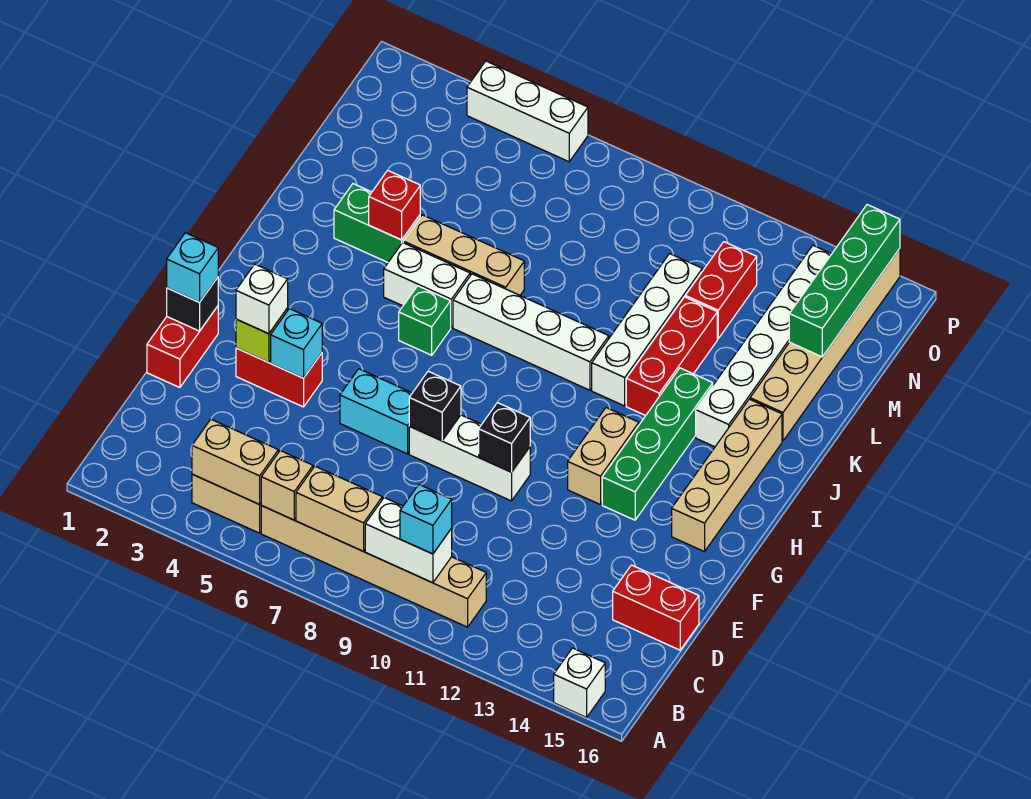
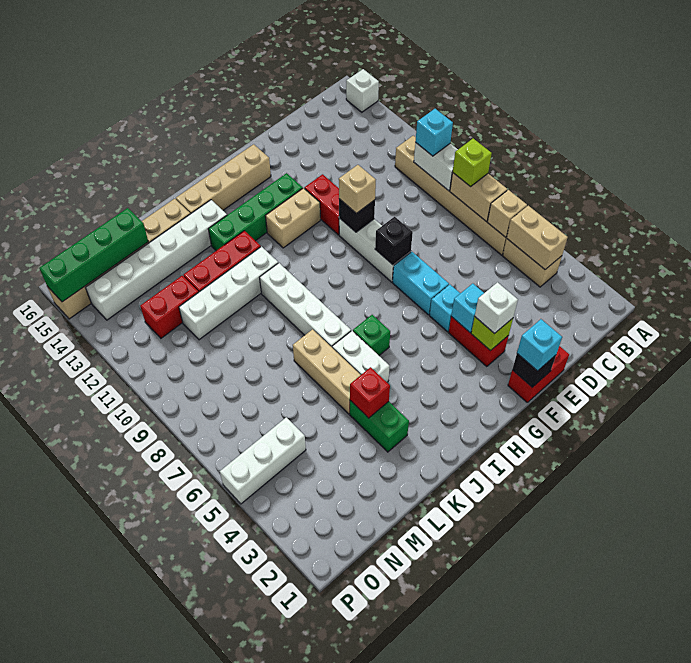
none -> lime brick B8 level 3
red brick D15:D16 level 1 -> red brick F11:F12 level 1
none -> cyan brick F5 level 1
none -> tan brick F10 level 3
white brick P4:P6 level 1 -> white brick N5:P5 level 1

